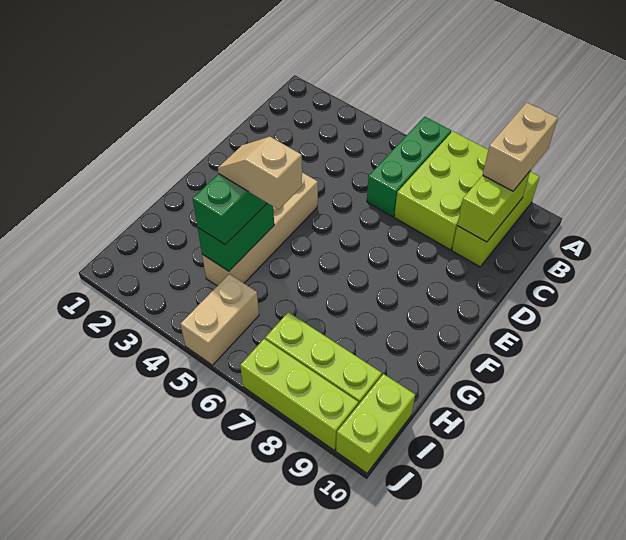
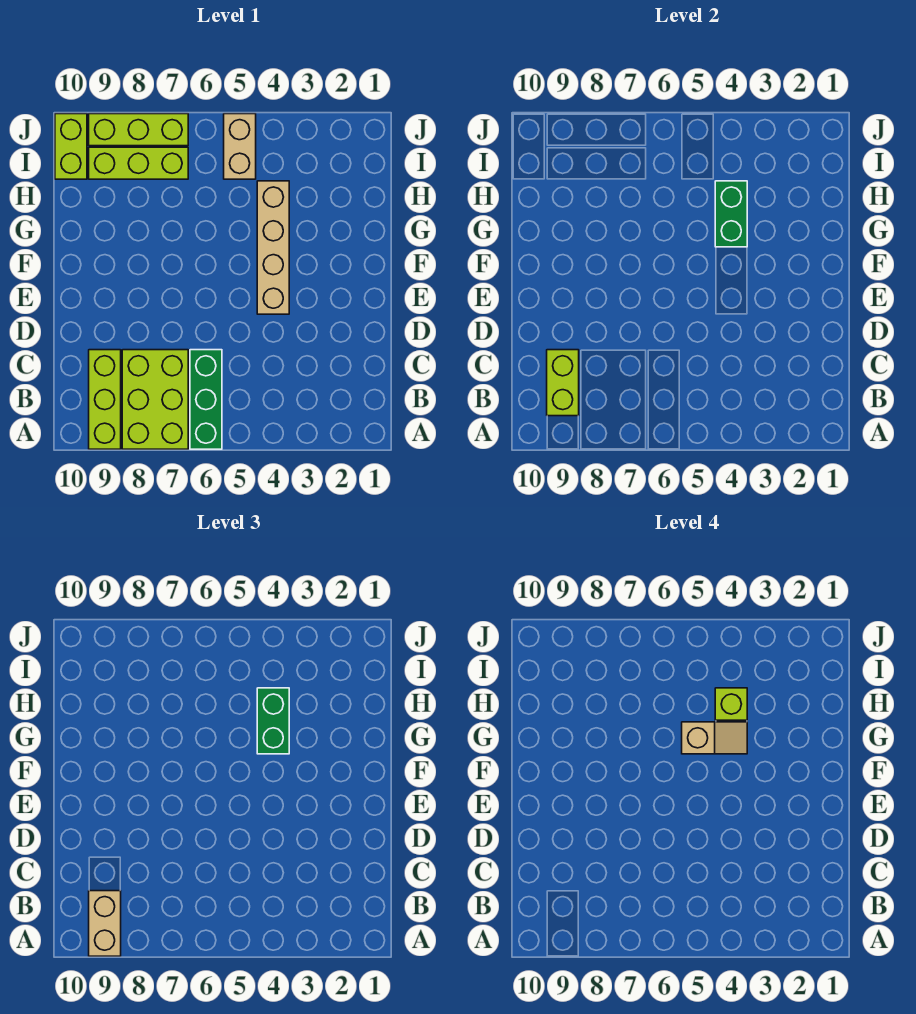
none -> lime brick H4 level 4

